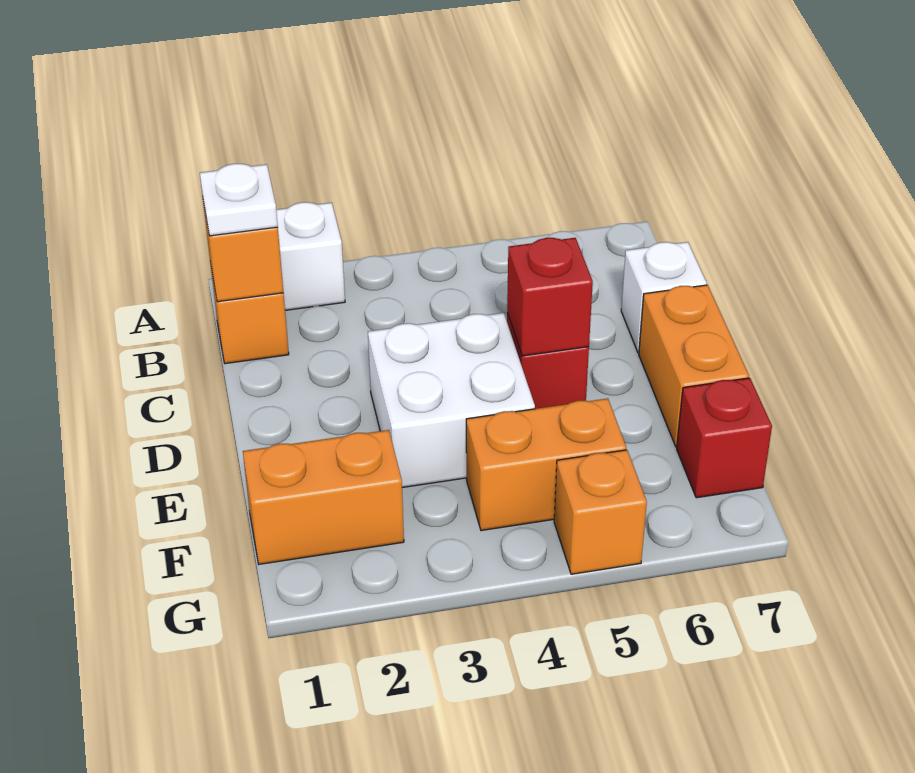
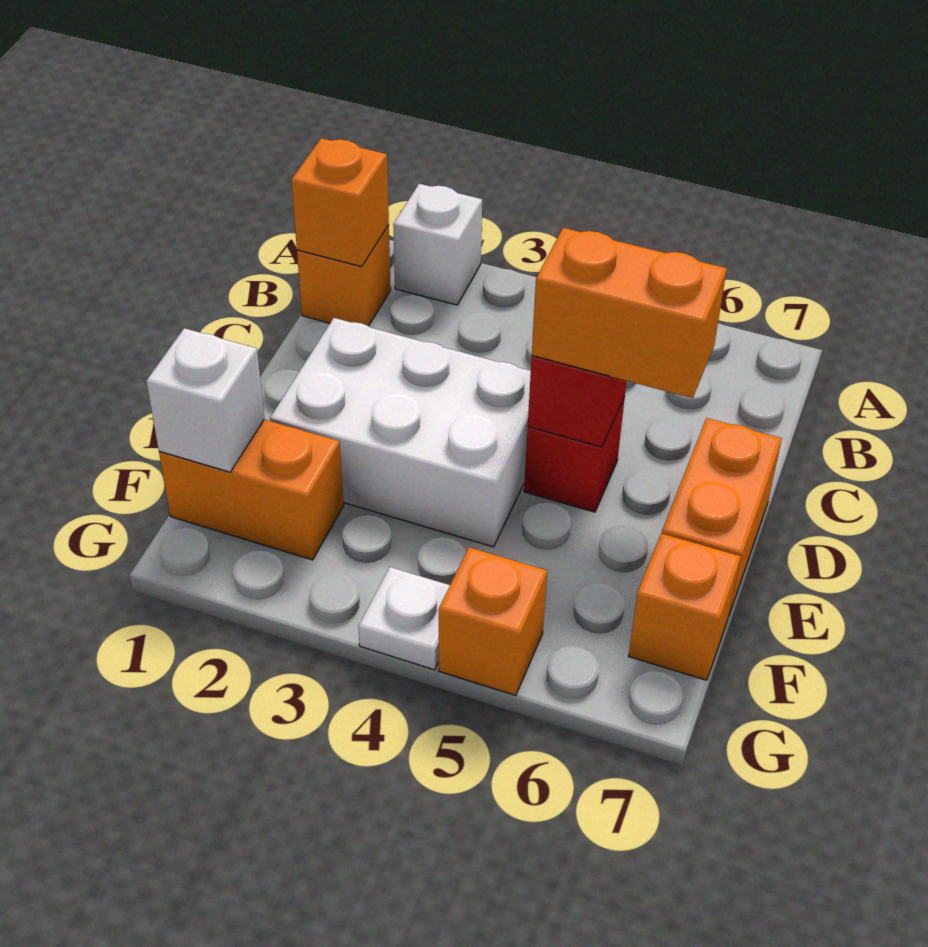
white plate B1 level 3 -> white plate G4 level 1
white brick C7 level 1 -> white brick F1 level 2
white brick D3:E4 level 1 -> white brick D2:E4 level 1
orange brick F4:F5 level 1 -> orange brick D5:D6 level 3
red brick F7 level 1 -> orange brick F7 level 1

